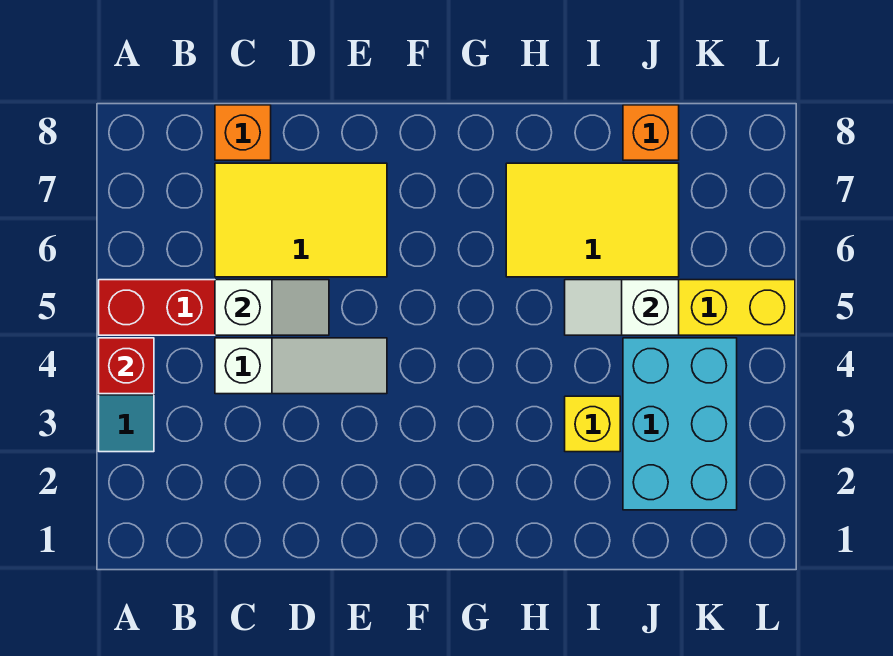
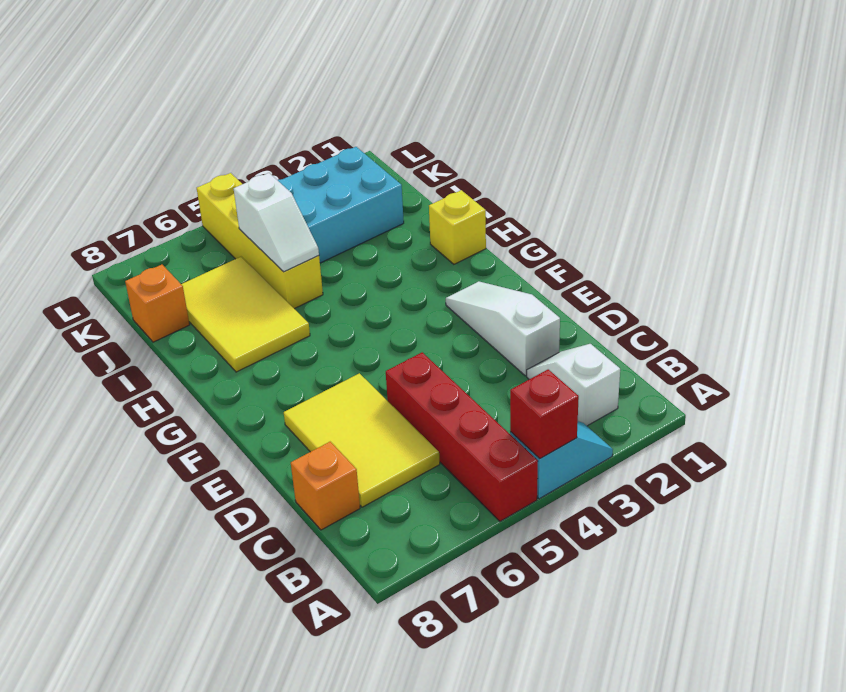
white slope C4:E4 level 1 top C -> white slope D2:F2 level 1 top D
white slope C5:D5 level 2 top C -> white slope B2:C2 level 1 top B
yellow brick I3 level 1 -> yellow brick H1 level 1

